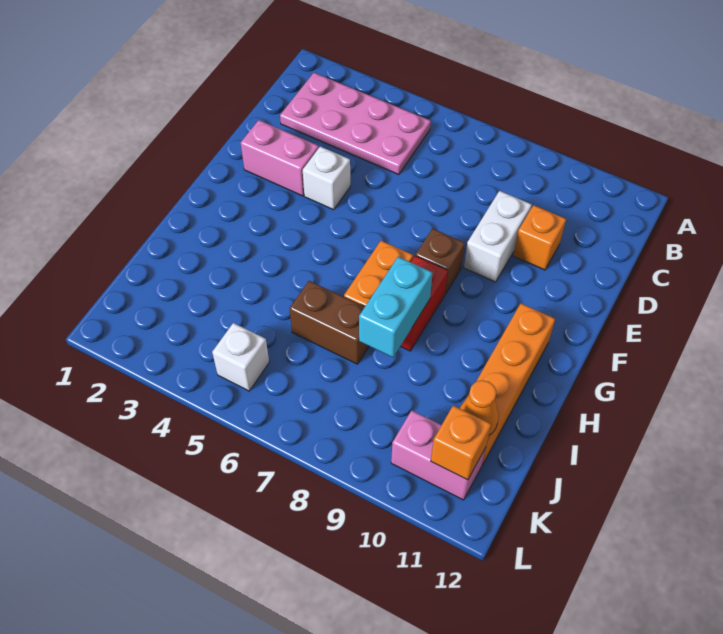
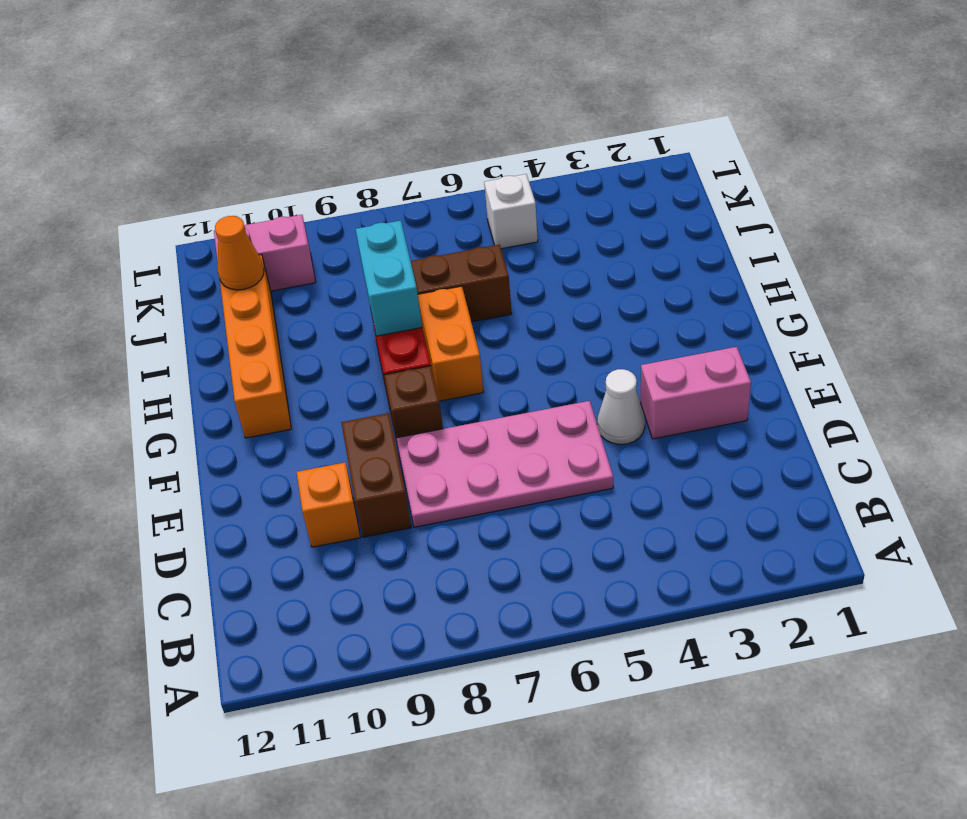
pink plate B2:C5 level 1 -> pink plate D5:E8 level 1
white brick D9:E9 level 1 -> brown brick D9:E9 level 1
white brick E4 level 1 -> white cone E4 level 1
orange brick K11 level 2 -> none

